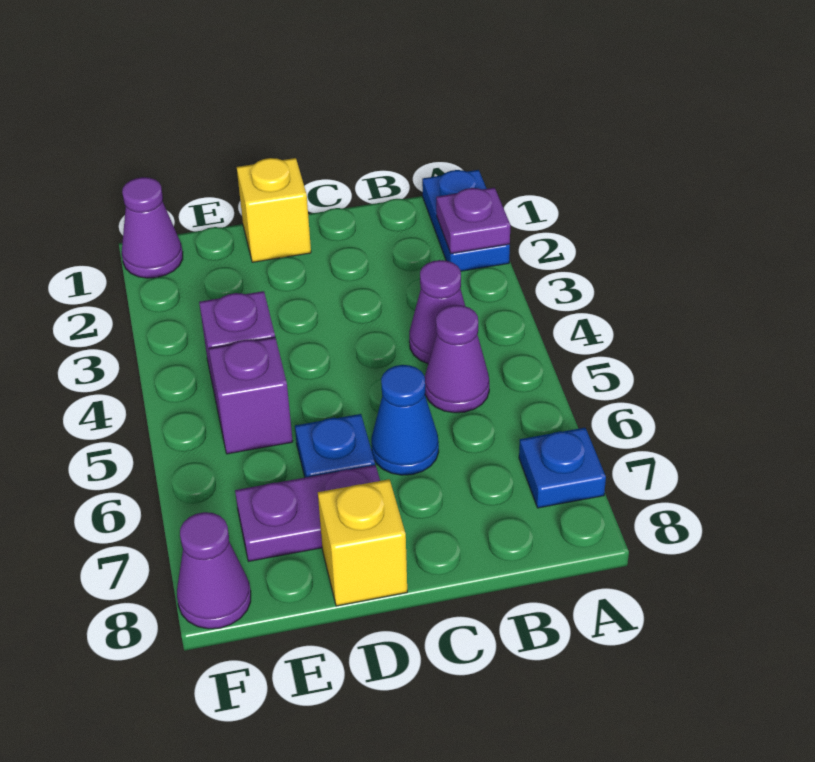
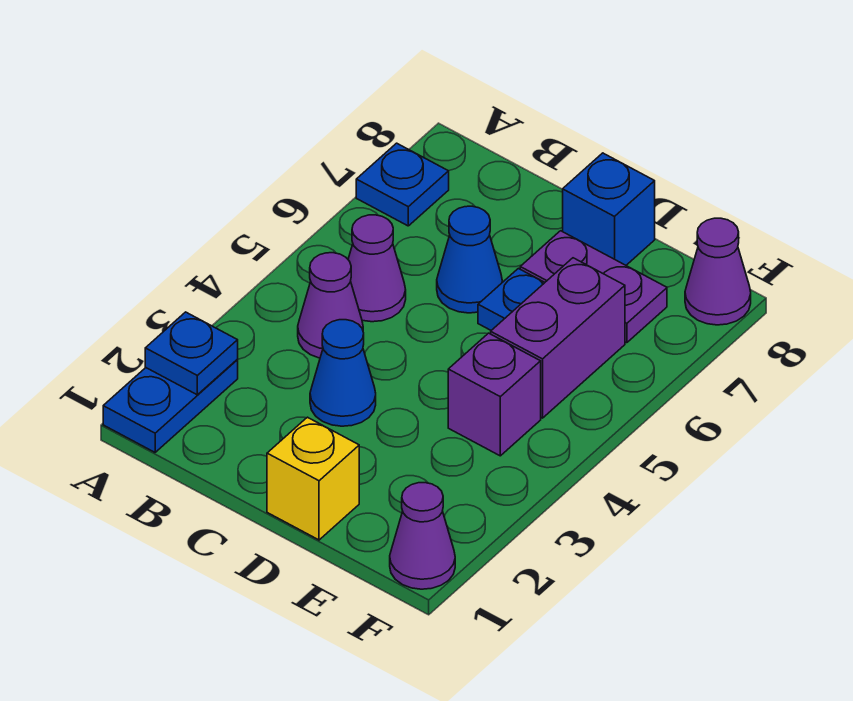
purple plate A2 level 2 -> blue plate A2 level 2
none -> blue cone C3 level 1
yellow brick D8 level 1 -> blue brick D8 level 1
purple brick E5 level 1 -> purple brick E5:E6 level 1

